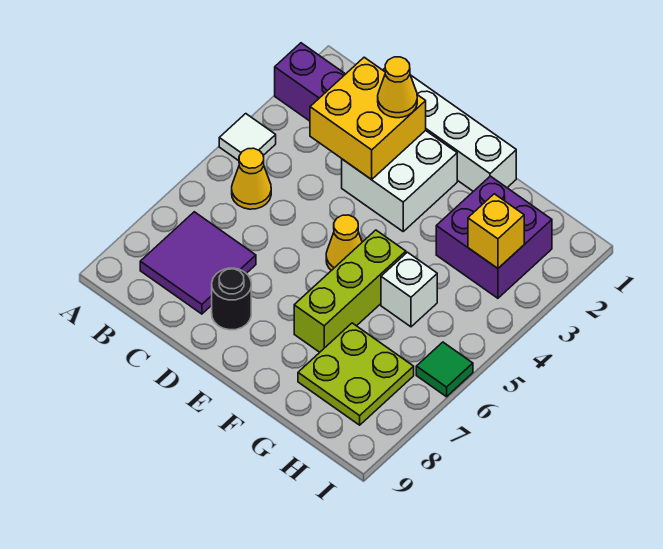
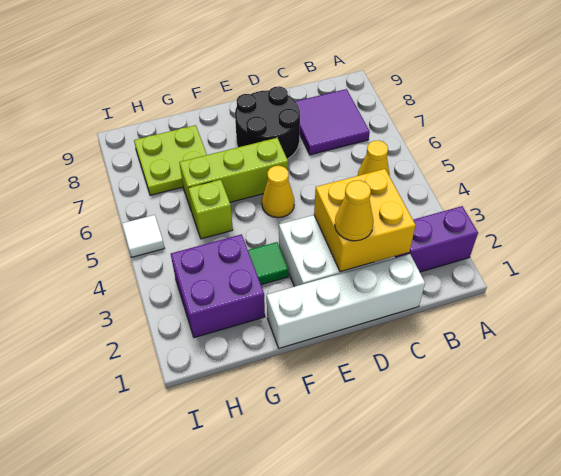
white tile A4 level 1 -> white tile I5 level 1
black round brick D8 level 1 -> black round brick D7:E8 level 1
lime brick F5:F7 level 1 -> lime brick E6:G6 level 1
white brick G5 level 1 -> lime brick G5 level 1
yellow brick H3 level 2 -> none
green tile I6 level 1 -> green tile F3 level 1

